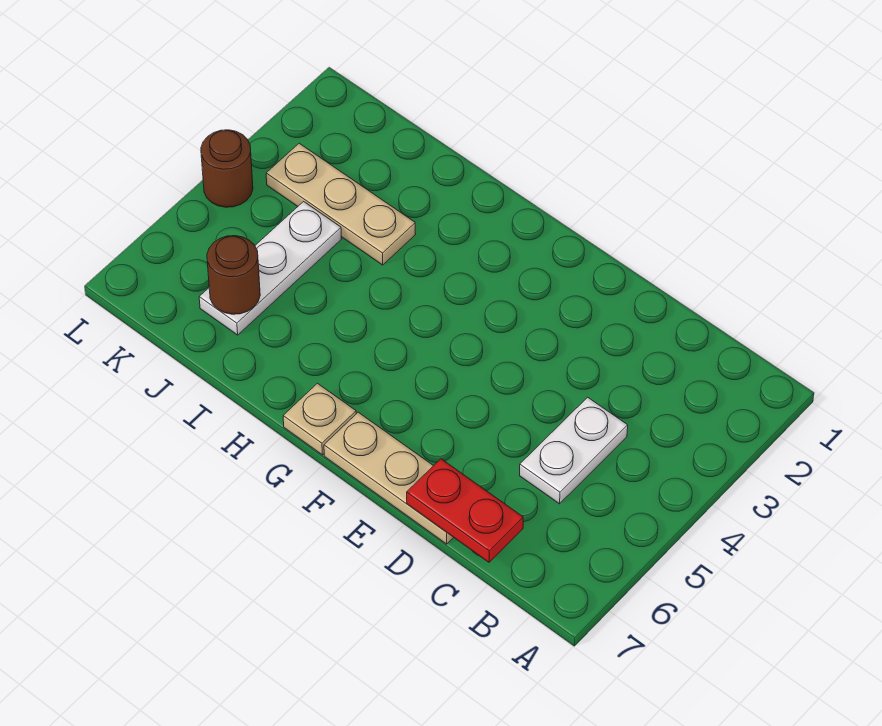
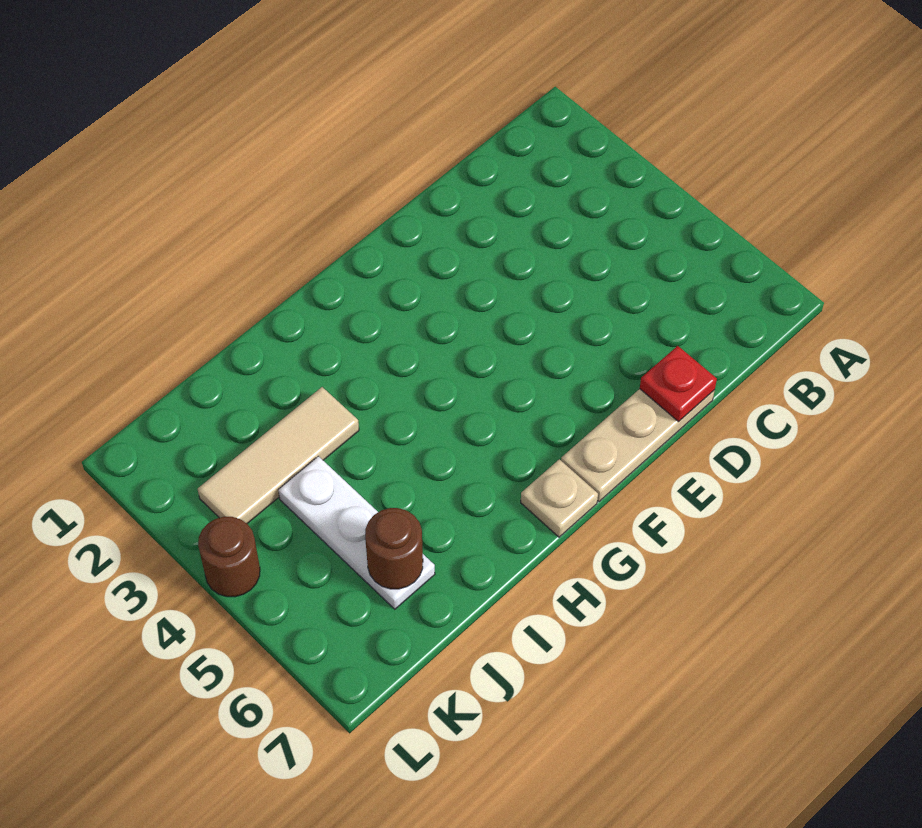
white plate C4:C5 level 1 -> none
red plate C7:D7 level 2 -> red plate D7 level 2
tan plate I3:K3 level 1 -> tan tile I3:K3 level 1

